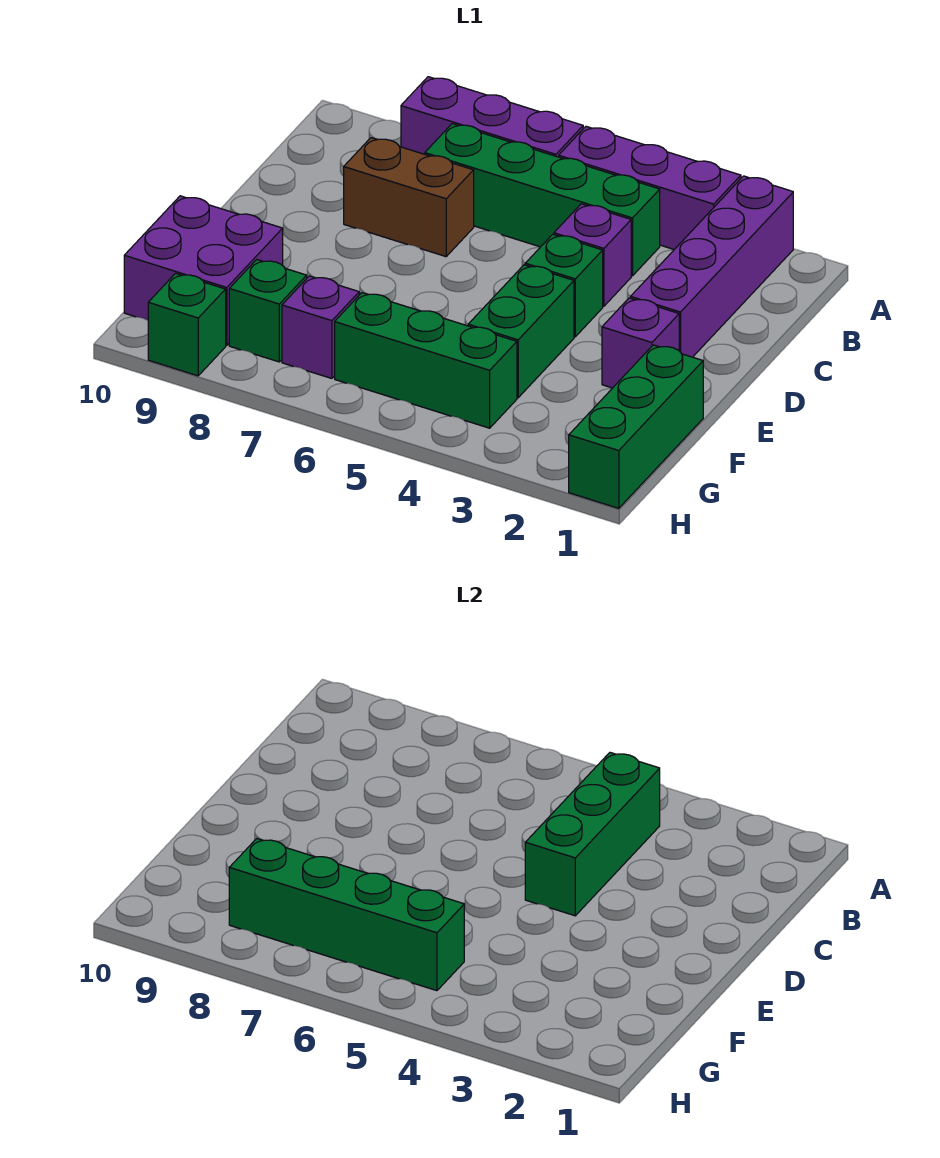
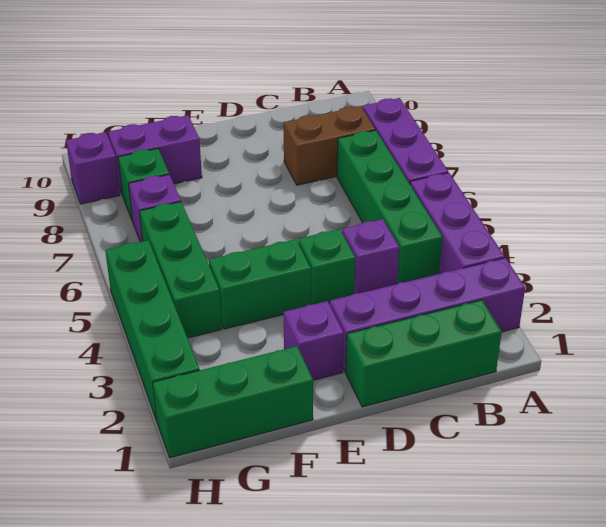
green brick B4:D4 level 2 -> green brick B1:D1 level 1
brown brick C7:C8 level 1 -> brown brick B8:C8 level 1
purple brick F9:G10 level 1 -> purple brick F9:G9 level 1
green brick G5:G8 level 2 -> green brick H2:H5 level 1
green brick H9 level 1 -> purple brick H9 level 1

